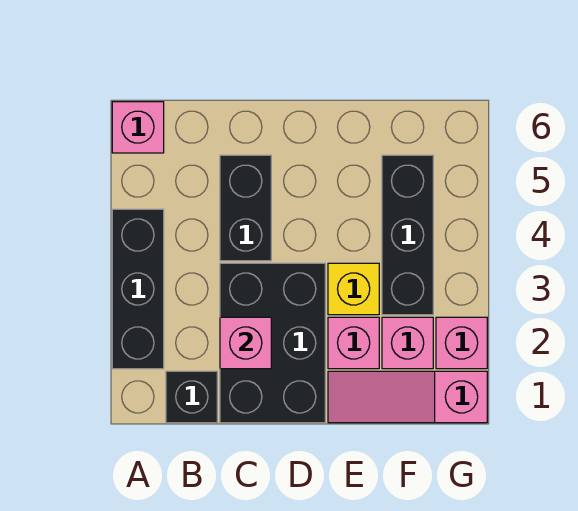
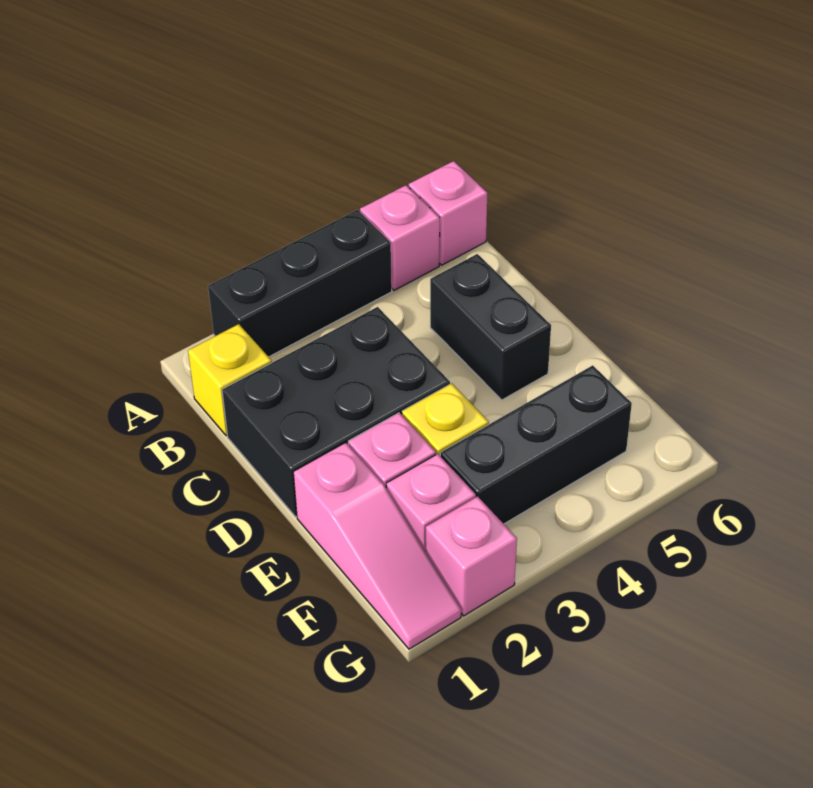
black brick B1 level 1 -> yellow brick B1 level 1
pink brick C2 level 2 -> pink brick A5 level 1
black brick C4:C5 level 1 -> black brick C5:D5 level 1
pink slope E1:G1 level 1 top G -> pink slope E1:G1 level 1 top E

